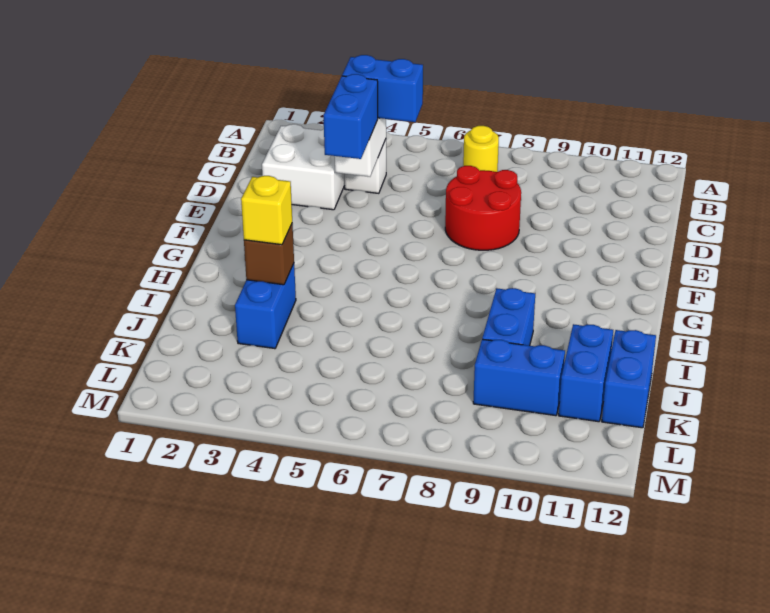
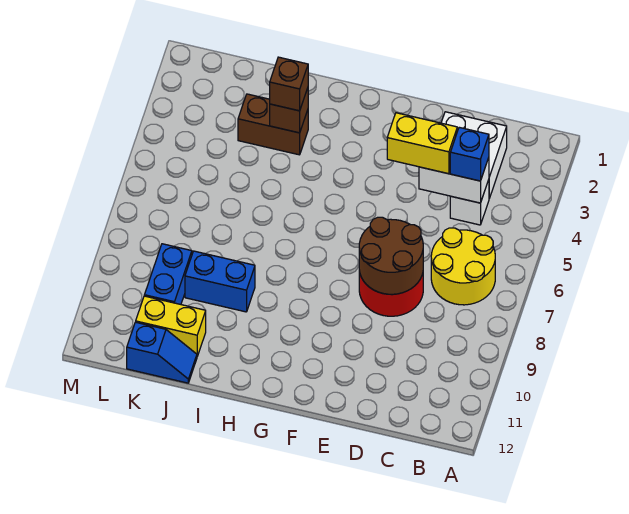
yellow round brick B7 level 1 -> yellow round brick B6:C7 level 1
blue brick C4:C5 level 3 -> blue brick C4 level 3
blue brick D4:E4 level 3 -> yellow brick D4:E4 level 3
none -> brown round brick D7:E8 level 2
blue brick I3:J3 level 1 -> brown brick I3:J3 level 1
yellow brick I3 level 3 -> brown brick I3 level 3
blue brick J11:K11 level 1 -> yellow brick J11:K11 level 1
blue brick J12:K12 level 1 -> blue slope J12:K12 level 1 top K

